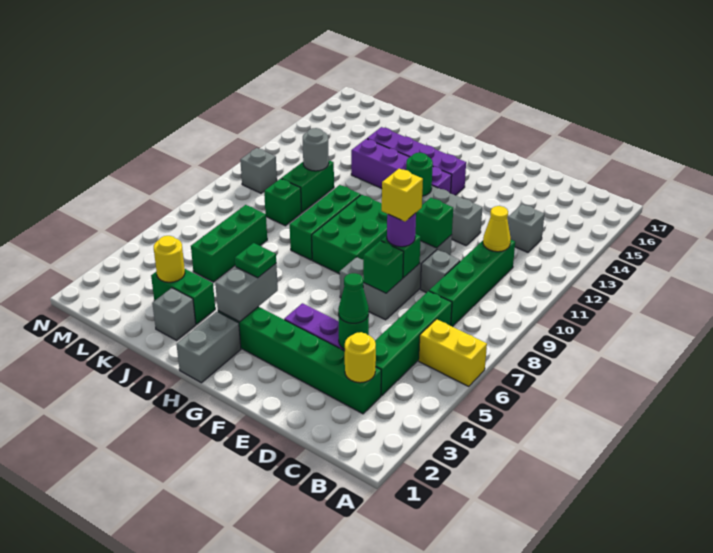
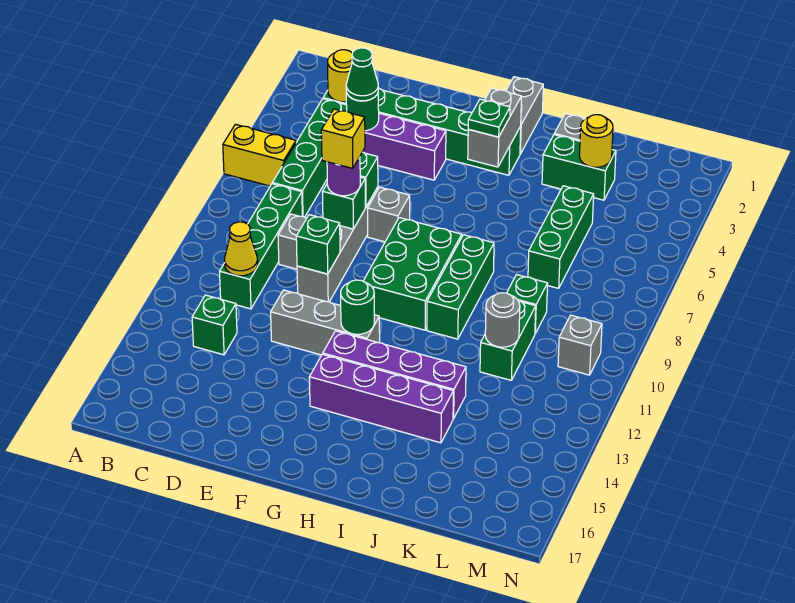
grey brick C13 level 1 -> green brick C13 level 1

